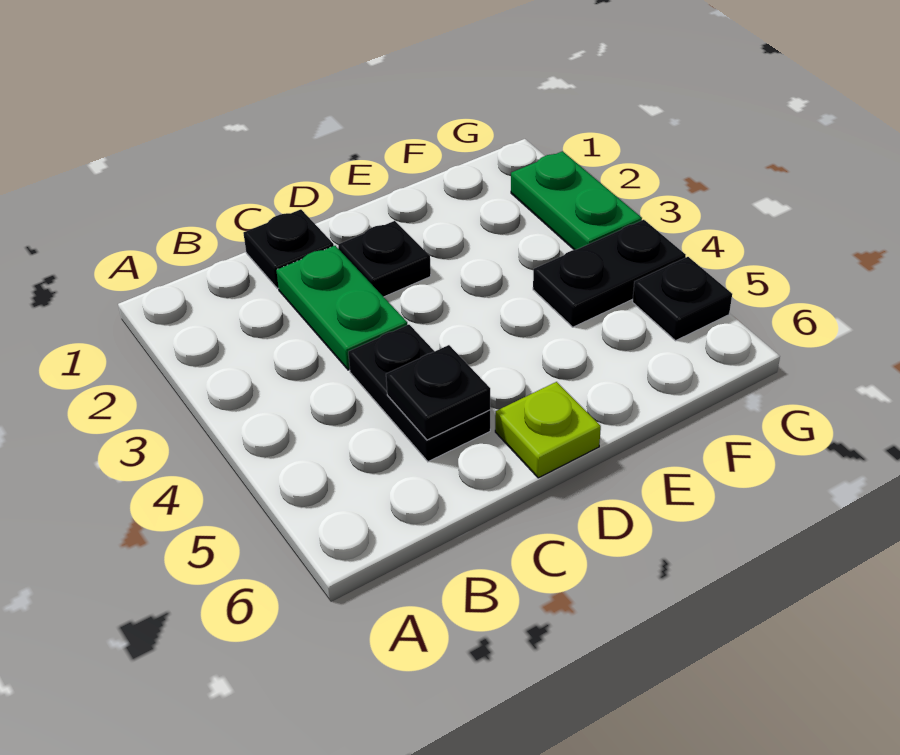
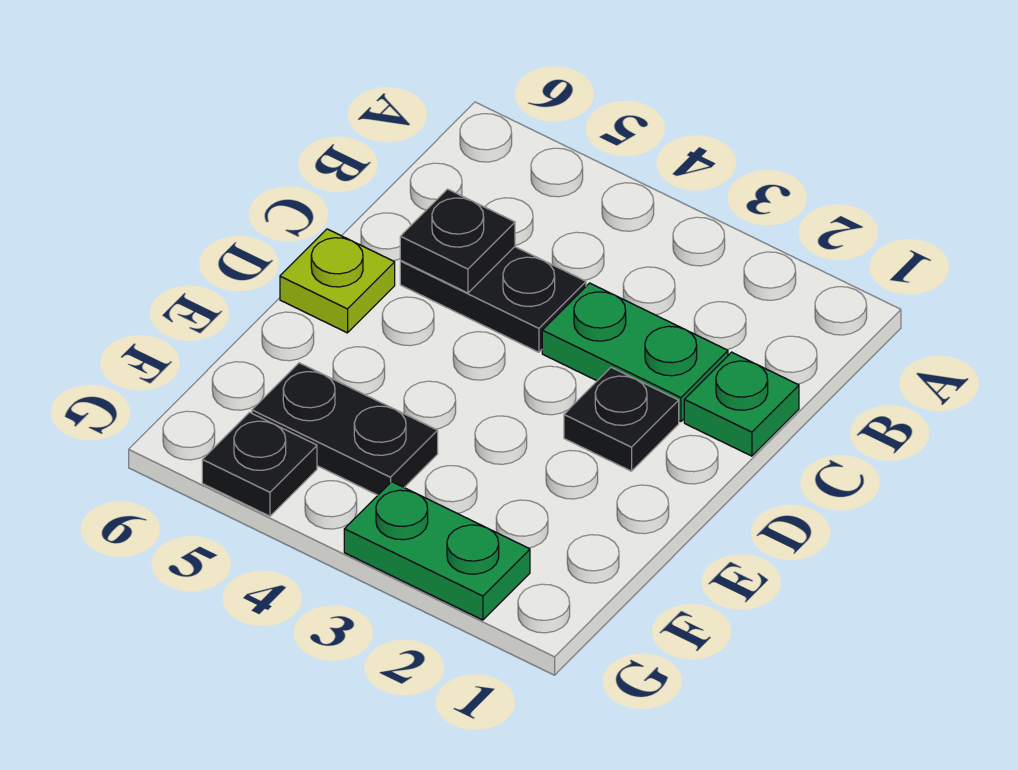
black plate C1 level 1 -> green plate C1 level 1
black plate F4:G4 level 1 -> black plate F4:F5 level 1

